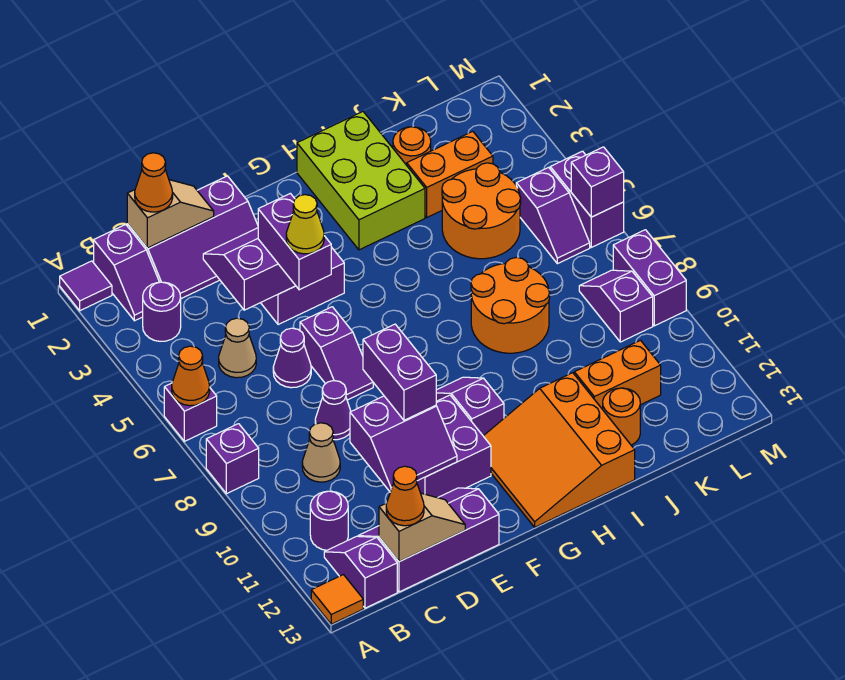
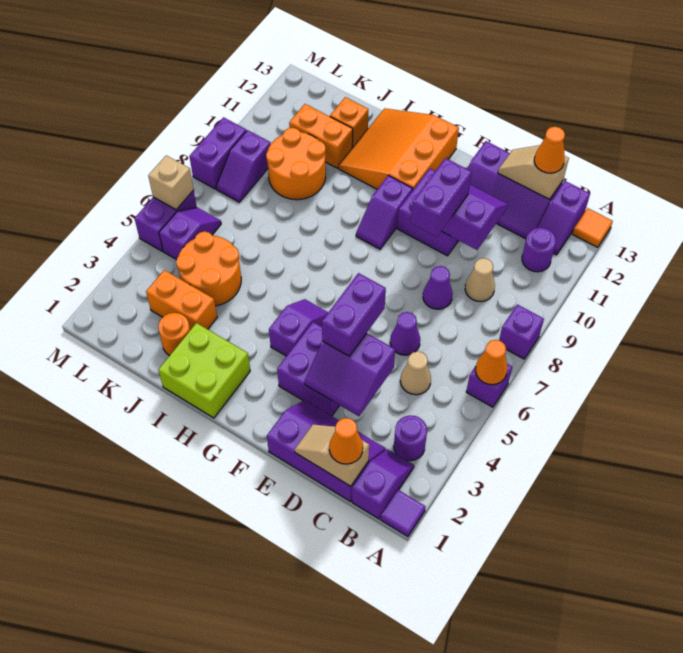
yellow cone E5 level 4 -> none
purple slope E6:E7 level 1 top 6 -> purple slope G4:G5 level 1 top 4
orange slope G11:I13 level 1 top I -> orange slope G11:I13 level 1 top G
lime brick H1:I3 level 1 -> lime brick H1:I2 level 1
orange round brick I7:J8 level 1 -> orange round brick J9:K10 level 1
orange round brick J12 level 1 -> orange brick J12 level 1
purple brick M6 level 2 -> tan brick M6 level 2

